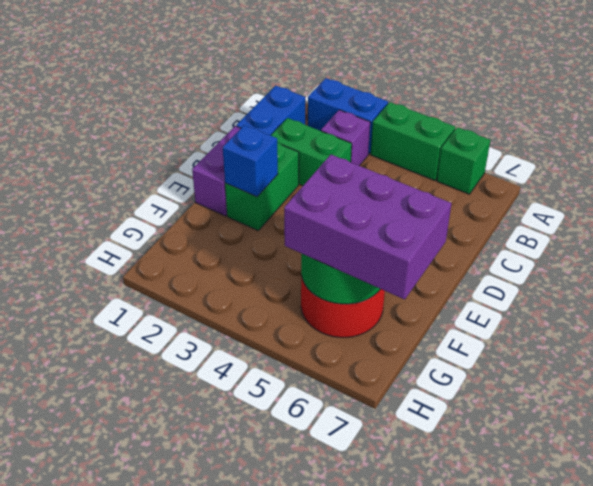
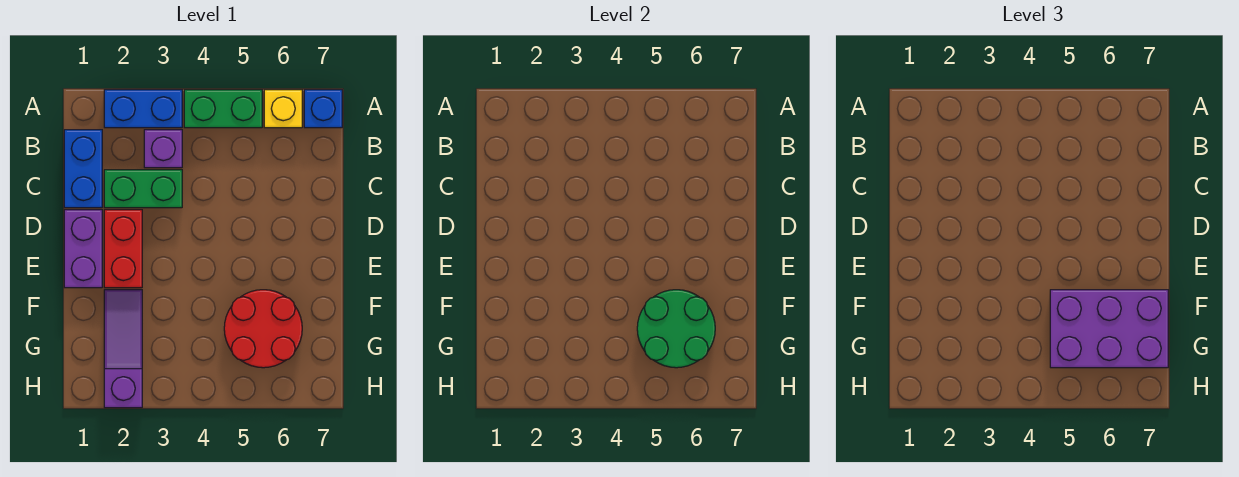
green brick A6 level 1 -> yellow brick A6 level 1
green brick D2:E2 level 1 -> red brick D2:E2 level 1
blue brick E2 level 2 -> blue brick A7 level 1
none -> purple slope F2:H2 level 1 top H

